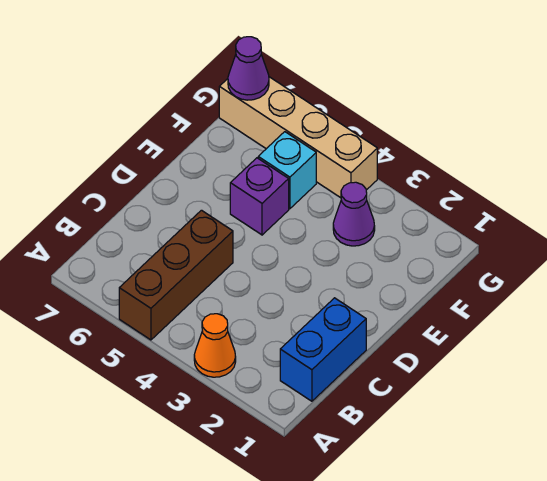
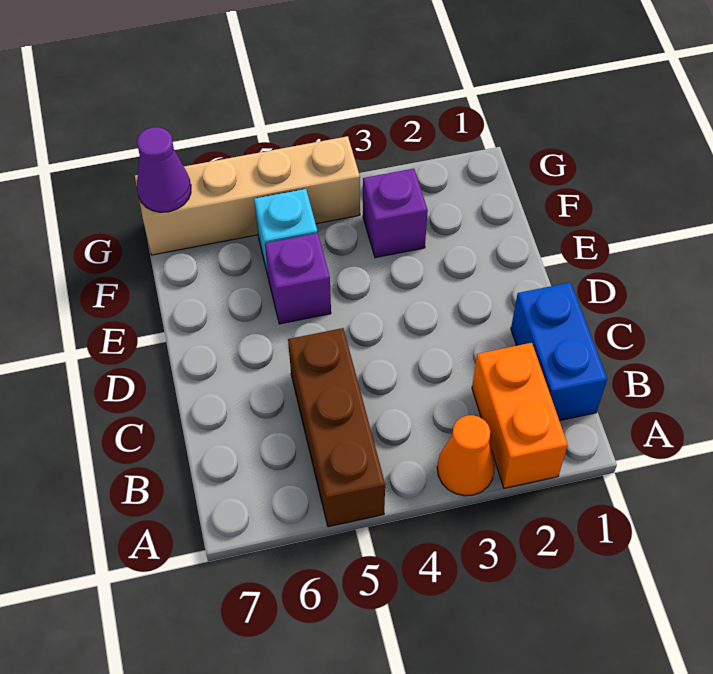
none -> orange brick A2:B2 level 1
purple cone F3 level 1 -> purple brick F3 level 1

